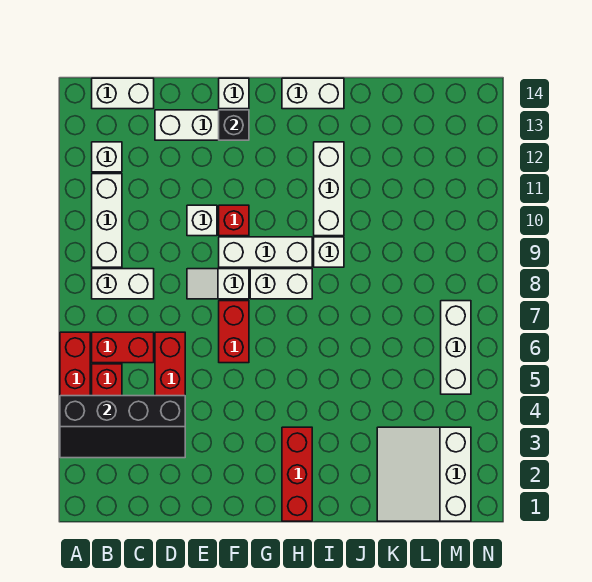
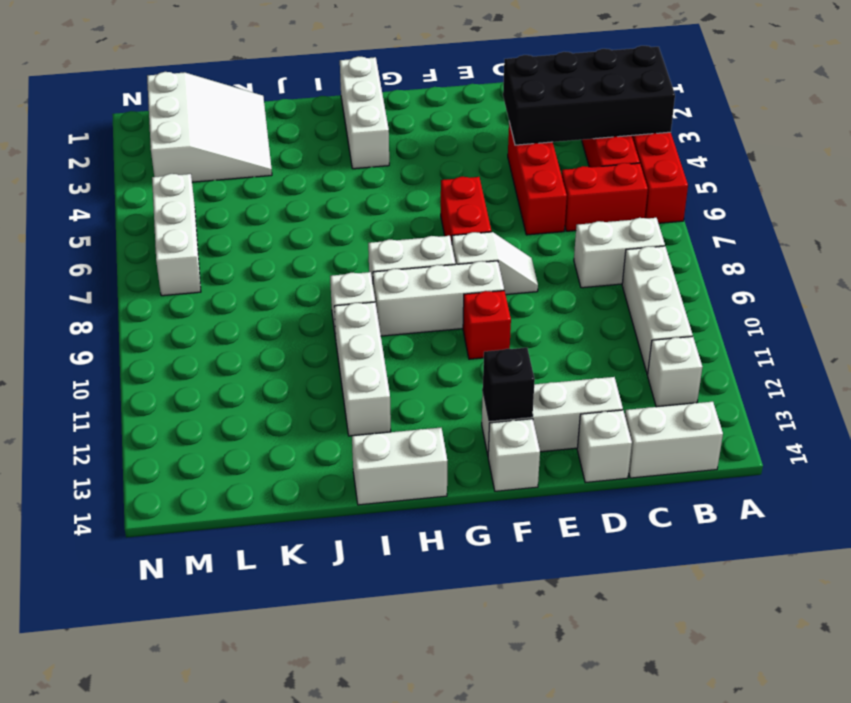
black slope A3:D4 level 2 top 4 -> black brick A3:D4 level 2
white brick E10 level 1 -> white brick D14 level 1
red brick H1:H3 level 1 -> white brick H1:H3 level 1

